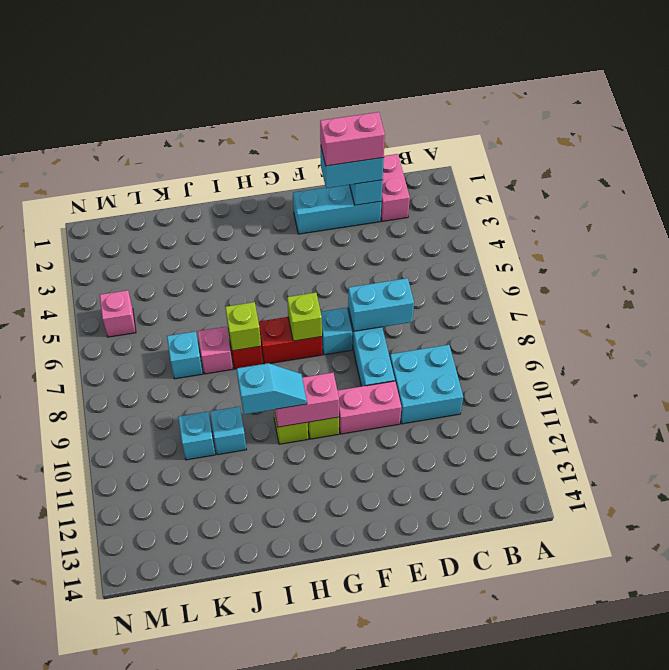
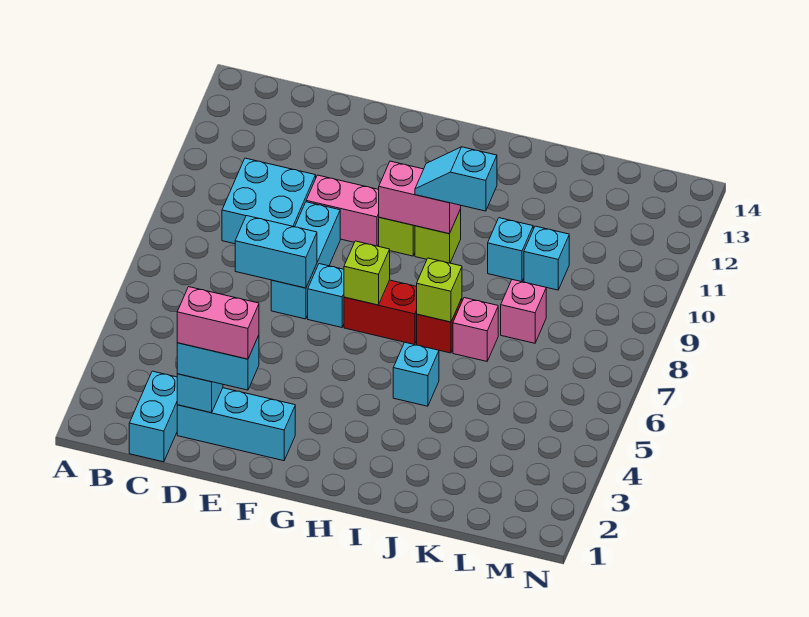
pink brick C1:C2 level 1 -> cyan brick C1:C2 level 1
cyan brick K7 level 1 -> cyan brick I5 level 1
pink brick M5 level 1 -> pink brick K8 level 1

